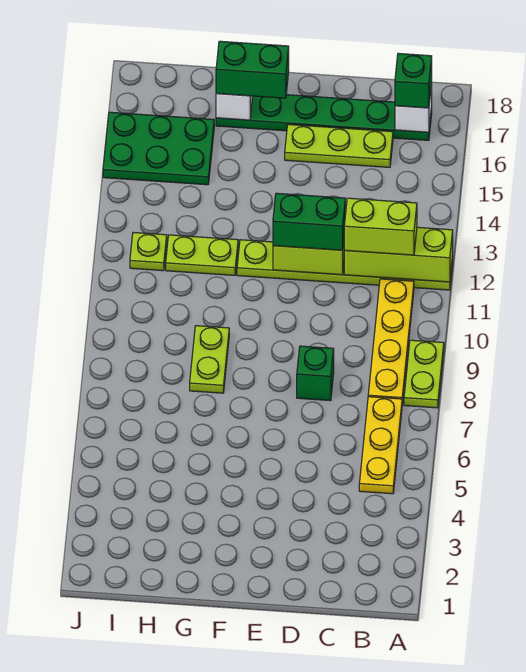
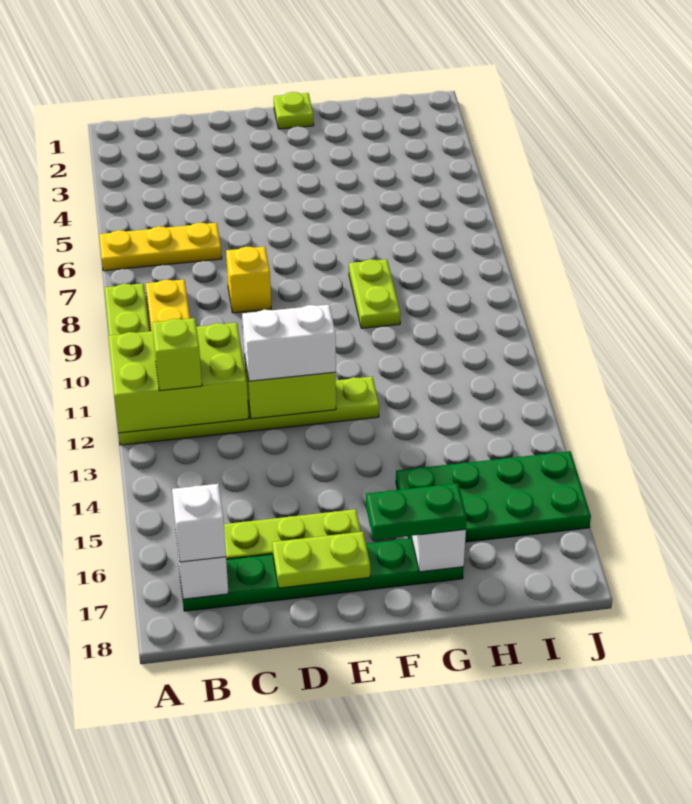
lime brick A12:C12 level 2 -> lime brick A11:C12 level 2
yellow plate B5:B7 level 1 -> yellow plate A6:C6 level 1
lime brick B12:C12 level 3 -> lime brick B12 level 3
green brick B17 level 3 -> white brick B17 level 3
green brick D8 level 1 -> yellow brick D8 level 1
green brick D12:E12 level 3 -> white brick D12:E12 level 3
green brick F17:G17 level 3 -> green plate F17:G17 level 3
lime plate G12:H12 level 1 -> lime plate D17:E17 level 2
green plate H15:J16 level 1 -> green plate G15:J16 level 1
lime plate I12 level 1 -> lime plate F1 level 1

